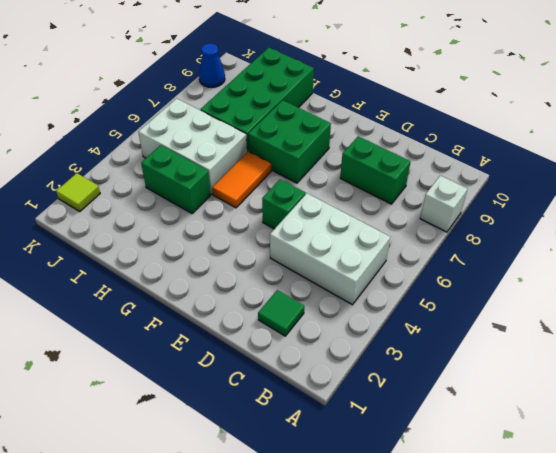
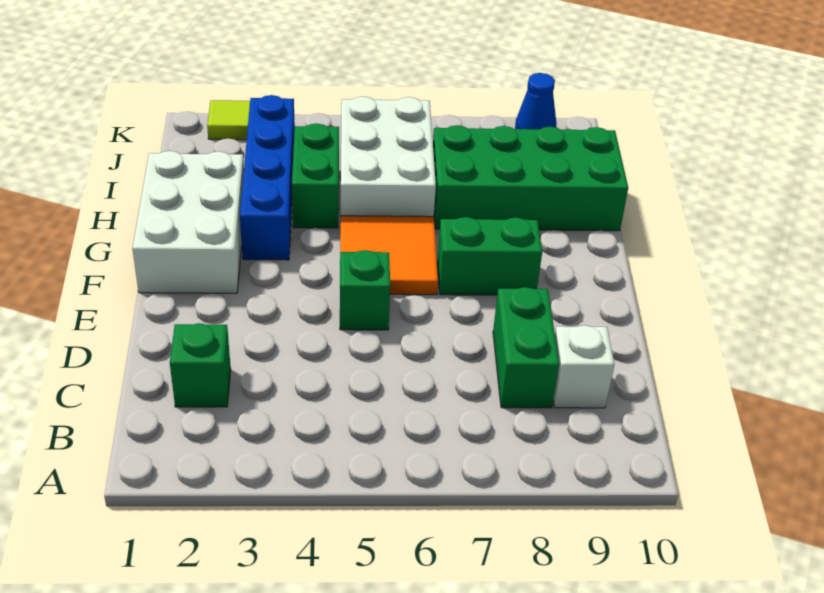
white brick A8 level 1 -> white brick C9 level 1
white brick B4:D5 level 1 -> white brick F1:H2 level 1
green tile C2 level 1 -> green brick C2 level 1
green brick F7:G8 level 1 -> green brick F7:F8 level 1
none -> blue brick G3:J3 level 1
orange tile G5:G6 level 1 -> orange tile F5:G6 level 1

